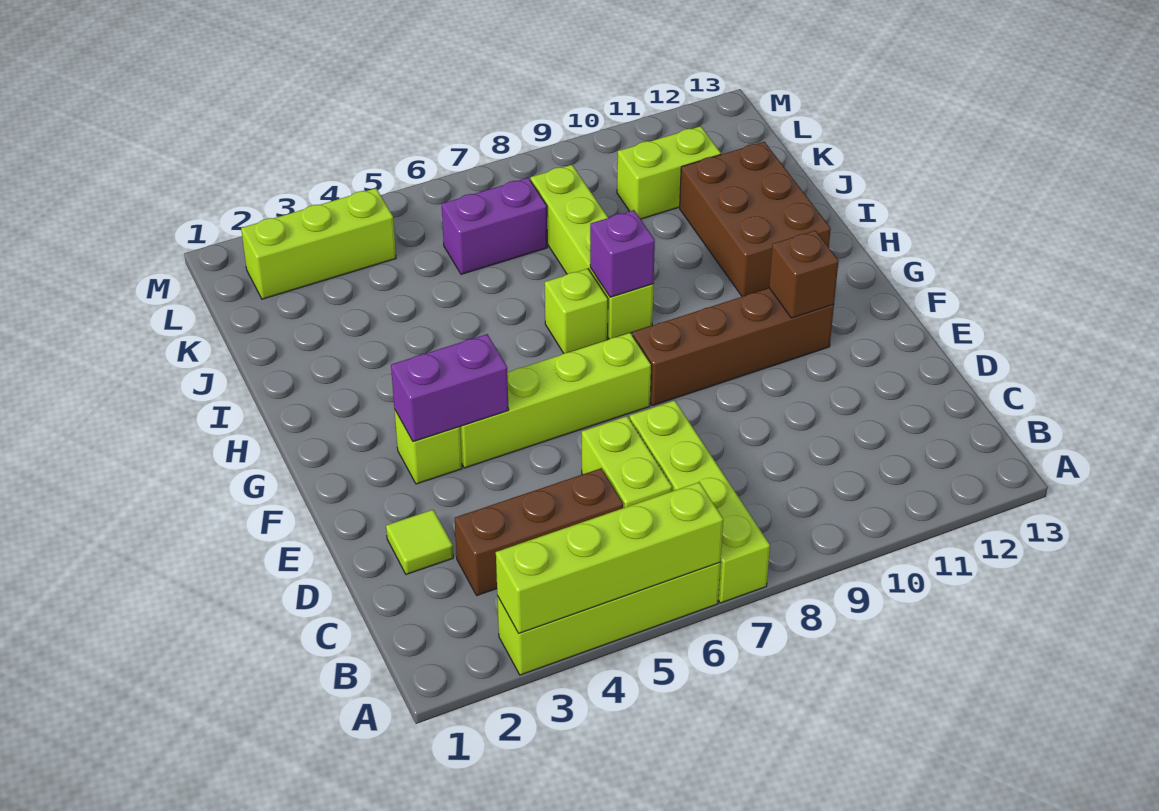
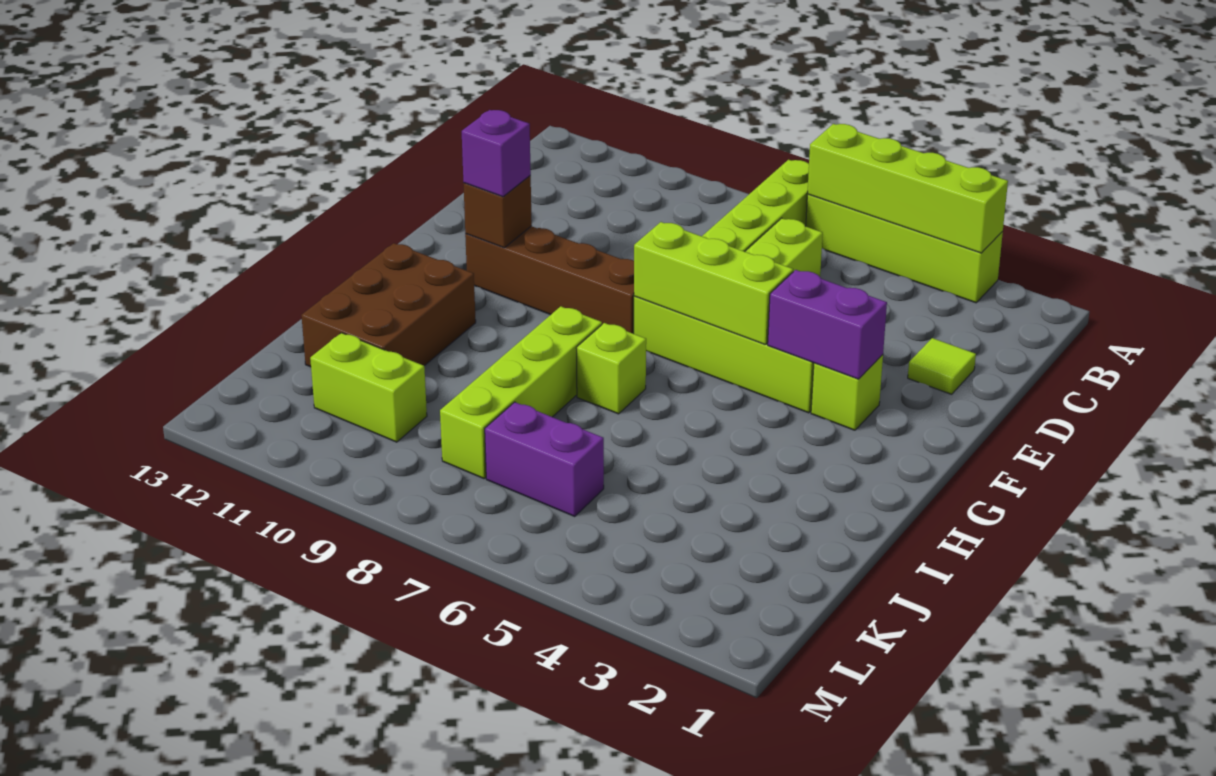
brown brick C3:C5 level 1 -> none
purple brick H8 level 2 -> purple brick F11 level 3
lime brick L2:L4 level 1 -> lime brick F5:F7 level 2

